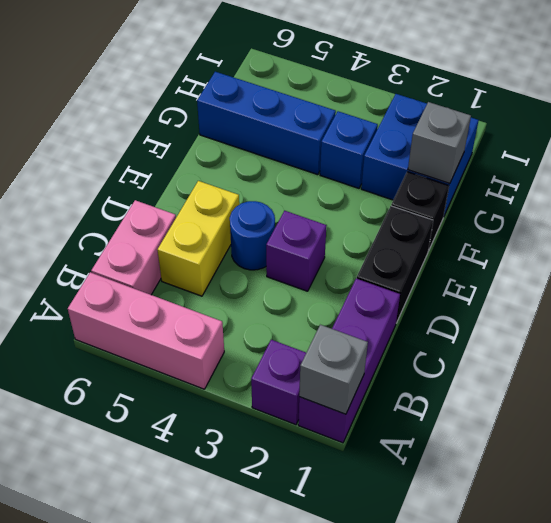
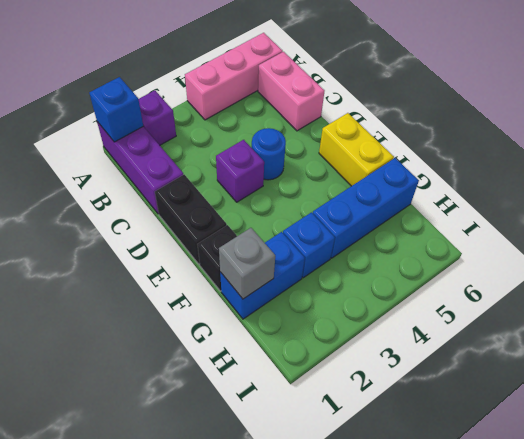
grey brick A1 level 2 -> blue brick A1 level 2
yellow brick C5:D5 level 1 -> yellow brick E6:F6 level 1
blue brick G1:H2 level 1 -> blue brick G1:G2 level 1

